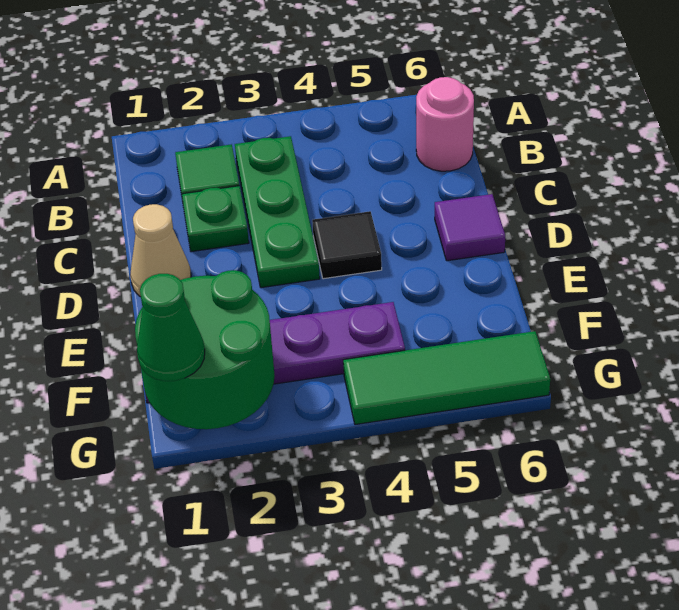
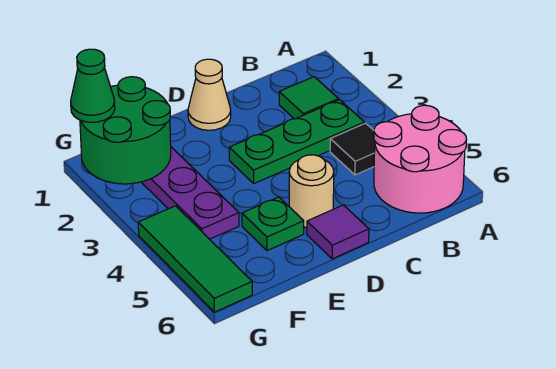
pink round brick B6 level 1 -> pink round brick A5:B6 level 1
green plate C2 level 1 -> green plate E5 level 1
black tile D4 level 1 -> black tile B4 level 1
none -> tan round brick D5 level 1

